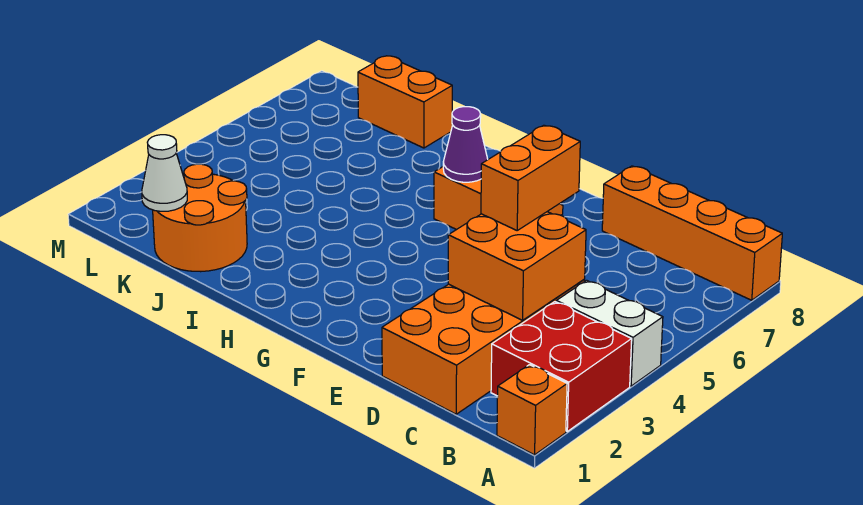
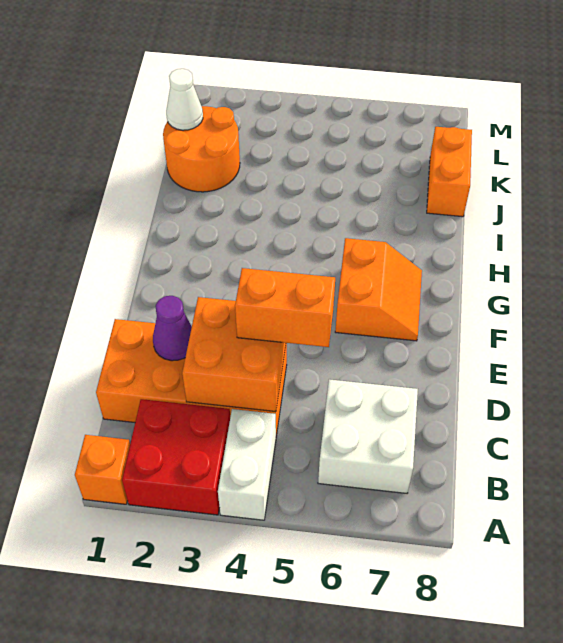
orange brick A8:D8 level 1 -> none
none -> white brick B6:C7 level 1
purple cone G6 level 2 -> purple cone D2 level 2

